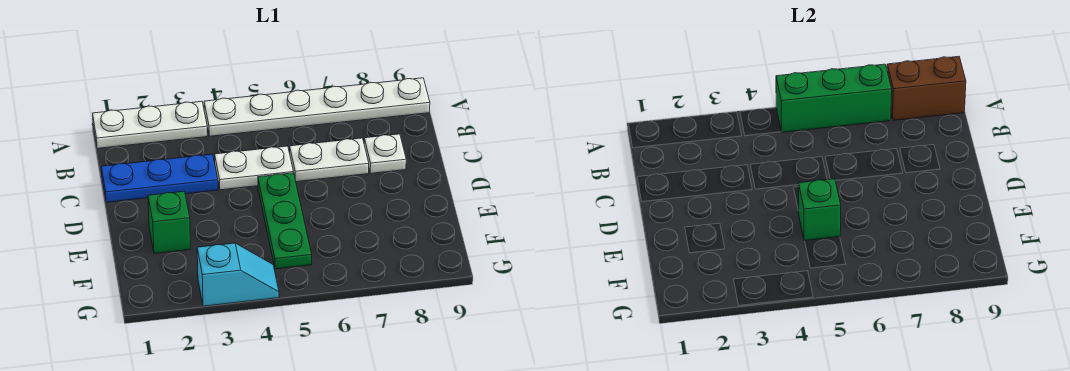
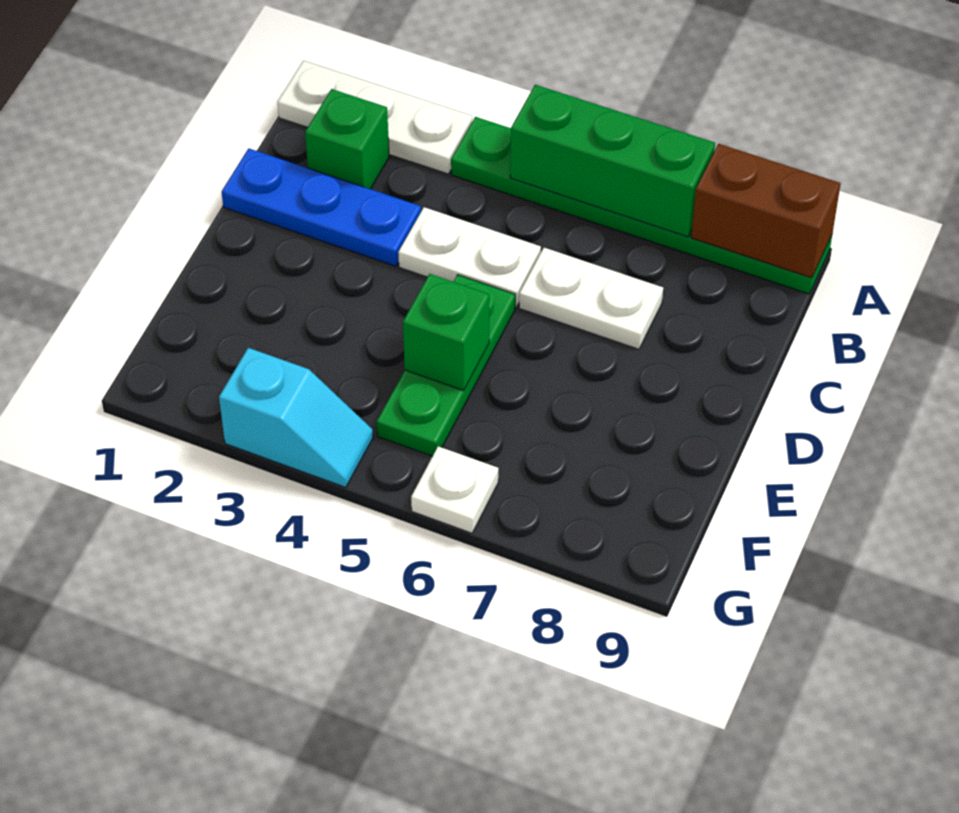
white plate A4:A9 level 1 -> green plate A4:A9 level 1
white plate C8 level 1 -> white plate G6 level 1
green brick E2 level 1 -> green brick B2 level 1

